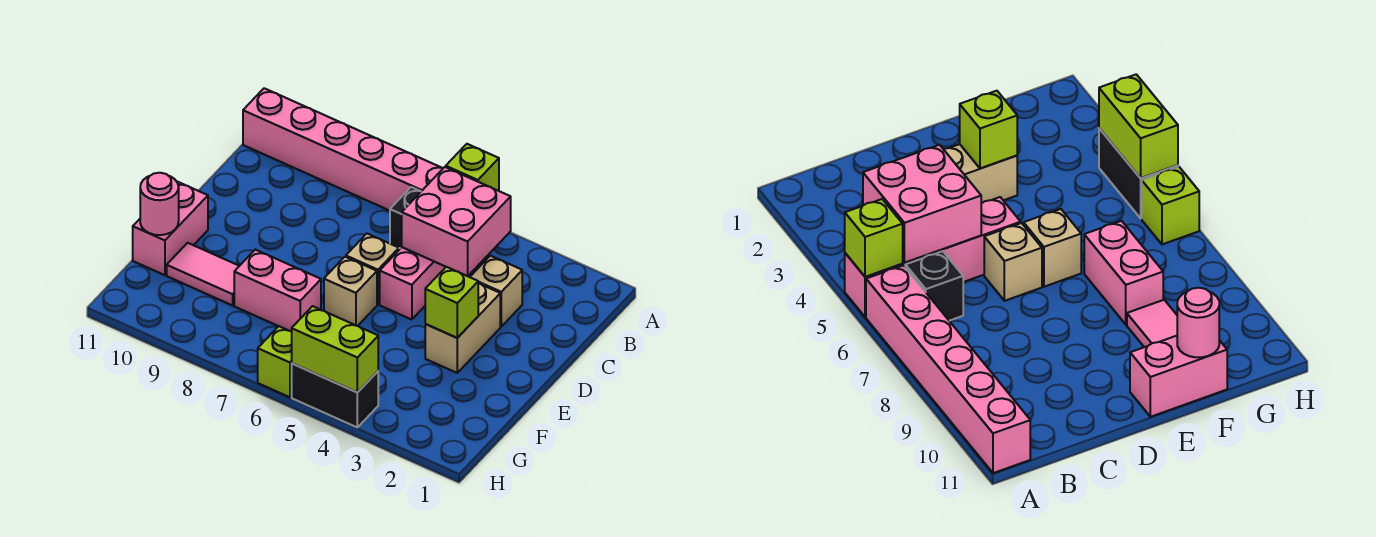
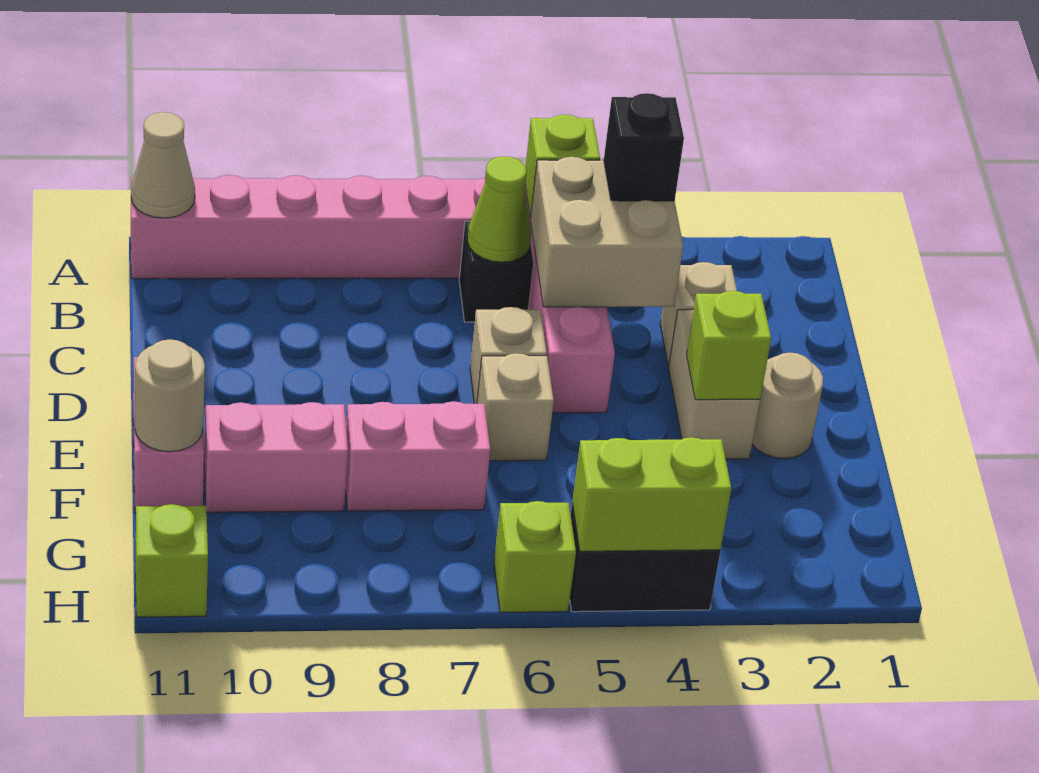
none -> tan cone A11 level 2
pink brick B4:C5 level 2 -> tan brick B4:C5 level 2
none -> black brick B4 level 3
none -> lime cone B6 level 2
none -> tan round brick E2 level 1
pink tile F9:F10 level 1 -> pink brick F9:F10 level 1
pink round brick F11 level 2 -> tan round brick F11 level 2
none -> lime brick H11 level 1

